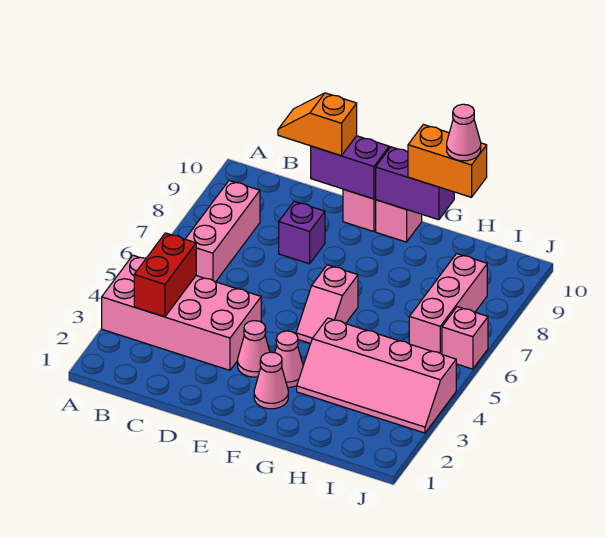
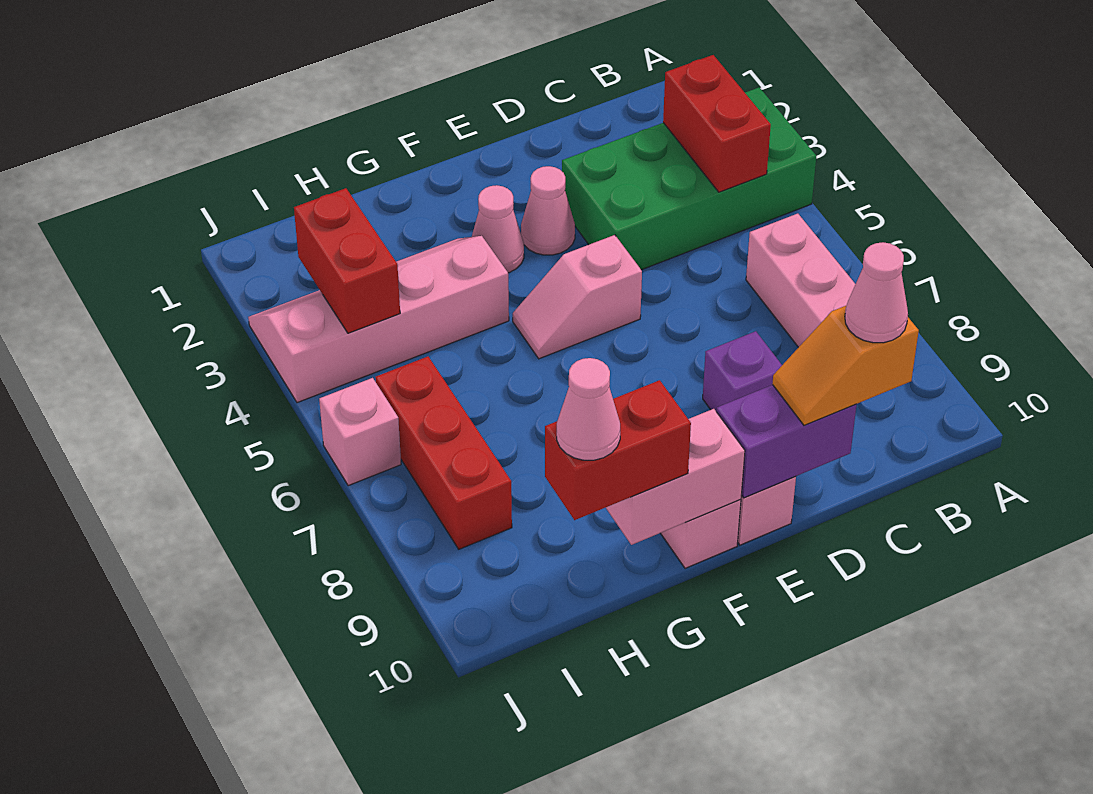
pink brick A3:D4 level 1 -> green brick A3:D4 level 1
orange slope C10:D10 level 3 top D -> orange slope C10:D10 level 3 top C
pink cone F2 level 1 -> pink cone C10 level 4
pink slope F5:F6 level 1 top 6 -> pink slope E5:F5 level 1 top E
purple brick F10:G10 level 2 -> pink brick F10:G10 level 2
orange brick G10:H10 level 3 -> red brick G10:H10 level 3
none -> red brick I3:I4 level 2
pink brick I6:I8 level 1 -> red brick I6:I8 level 1

